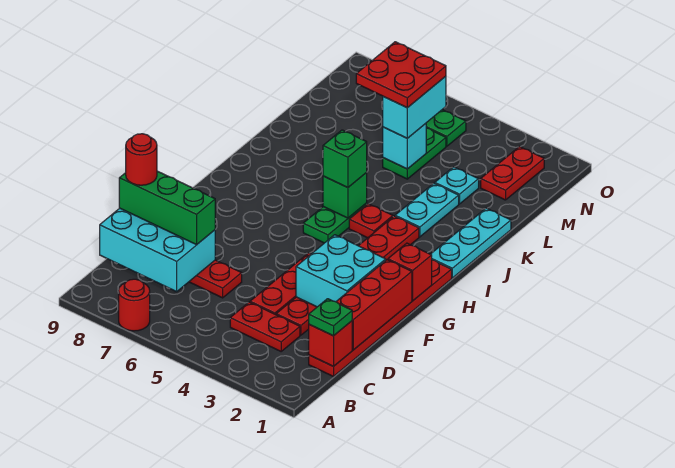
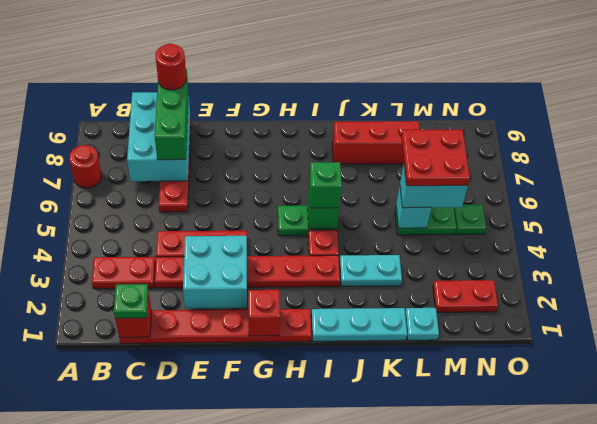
red plate C3:C4 level 1 -> red plate B3:C3 level 1
red brick D1:F1 level 2 -> red brick J8:L8 level 1
cyan plate L3 level 1 -> cyan plate L1 level 1

